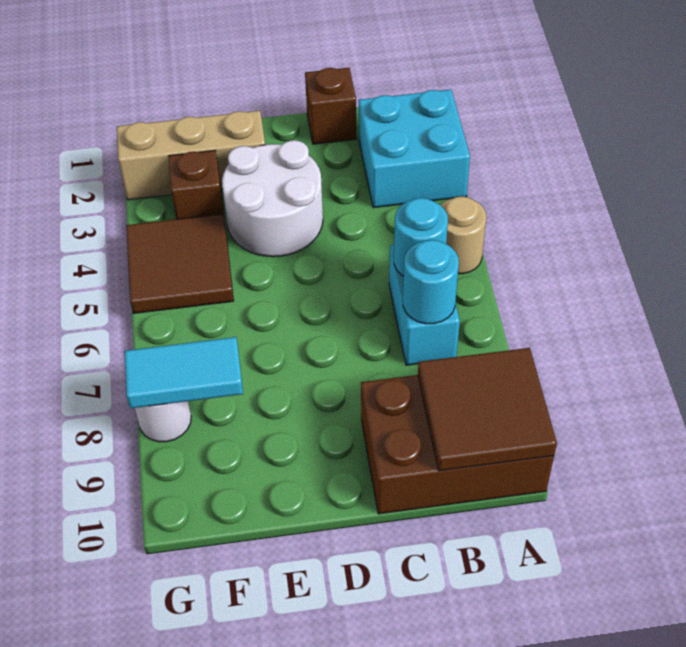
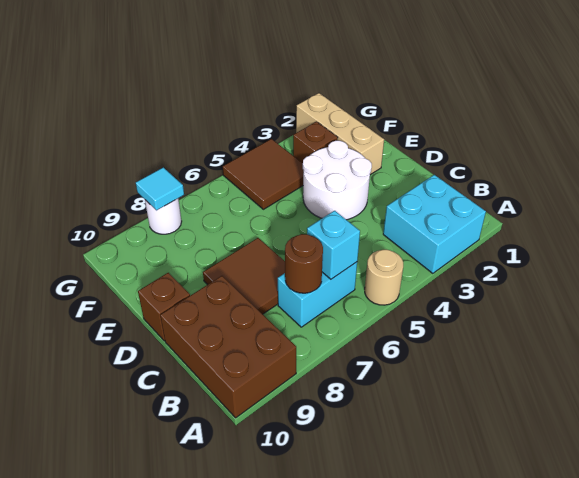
brown tile A9:B10 level 2 -> brown tile C7:D8 level 1
cyan round brick B6 level 2 -> cyan brick B6 level 2
cyan round brick B7 level 2 -> brown round brick B7 level 2
brown brick C1 level 1 -> brown brick D10 level 1
cyan tile F8:G8 level 2 -> cyan tile G8 level 2

